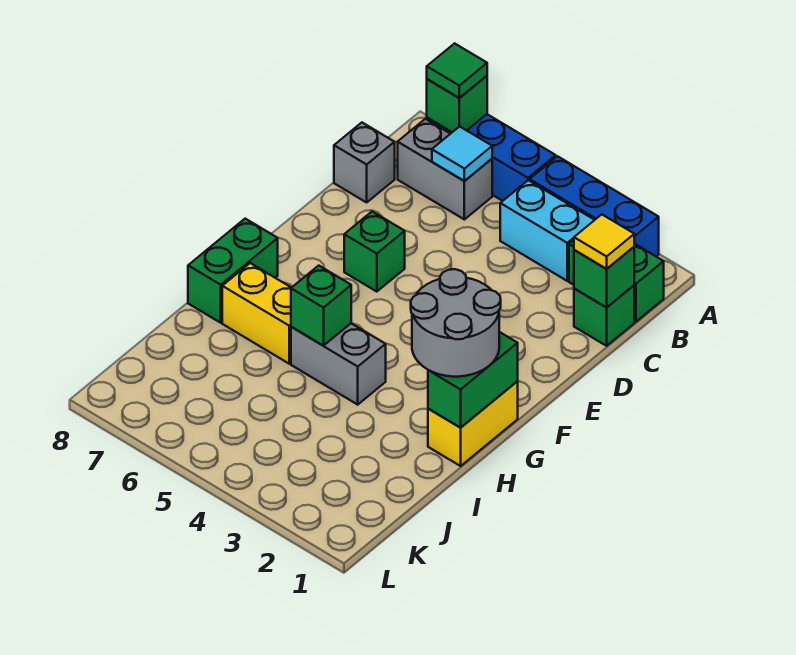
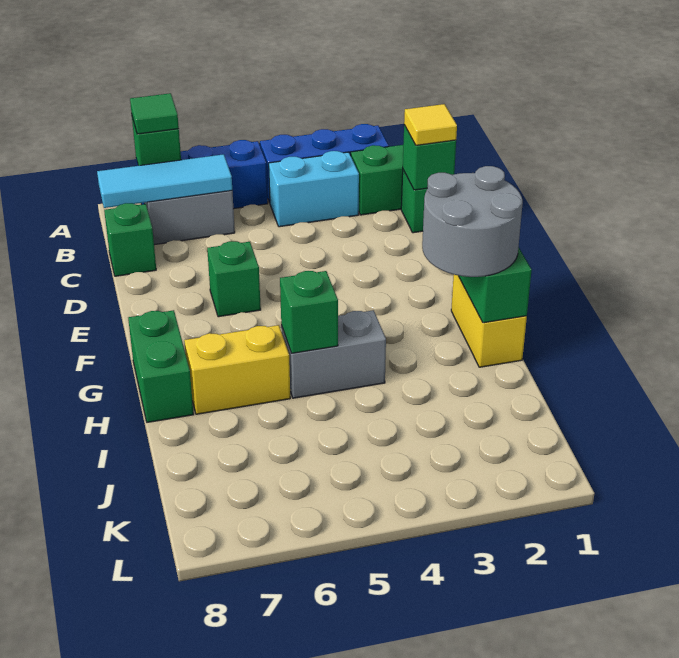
cyan tile B6 level 2 -> cyan tile B6:B8 level 2
grey brick C8 level 1 -> green brick C8 level 1

